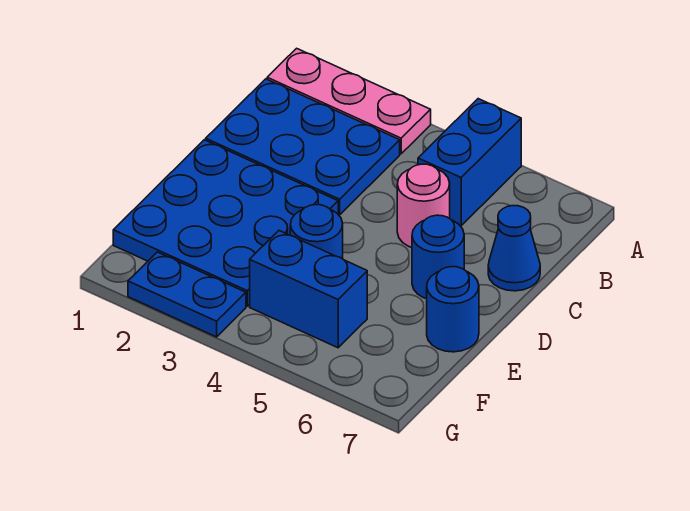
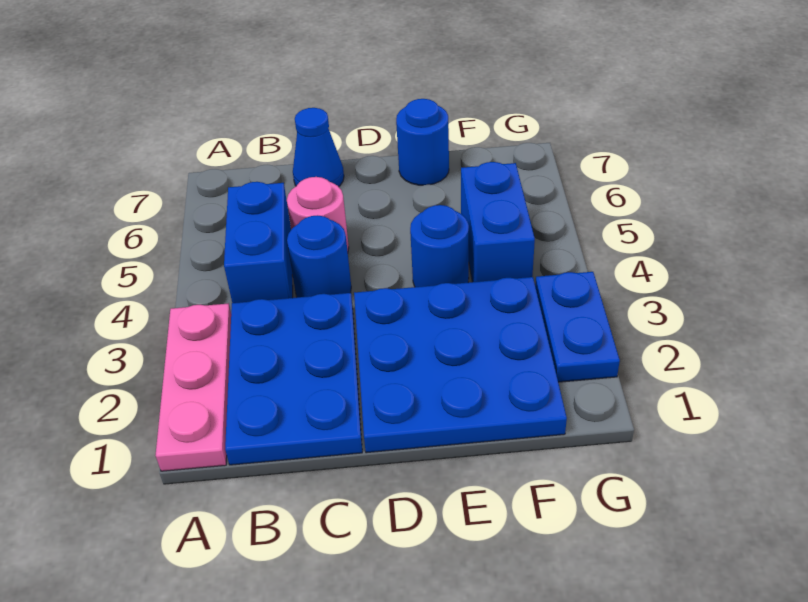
blue brick A5:B5 level 1 -> blue brick B4:B5 level 1
blue round brick D6 level 1 -> blue round brick C4 level 1

